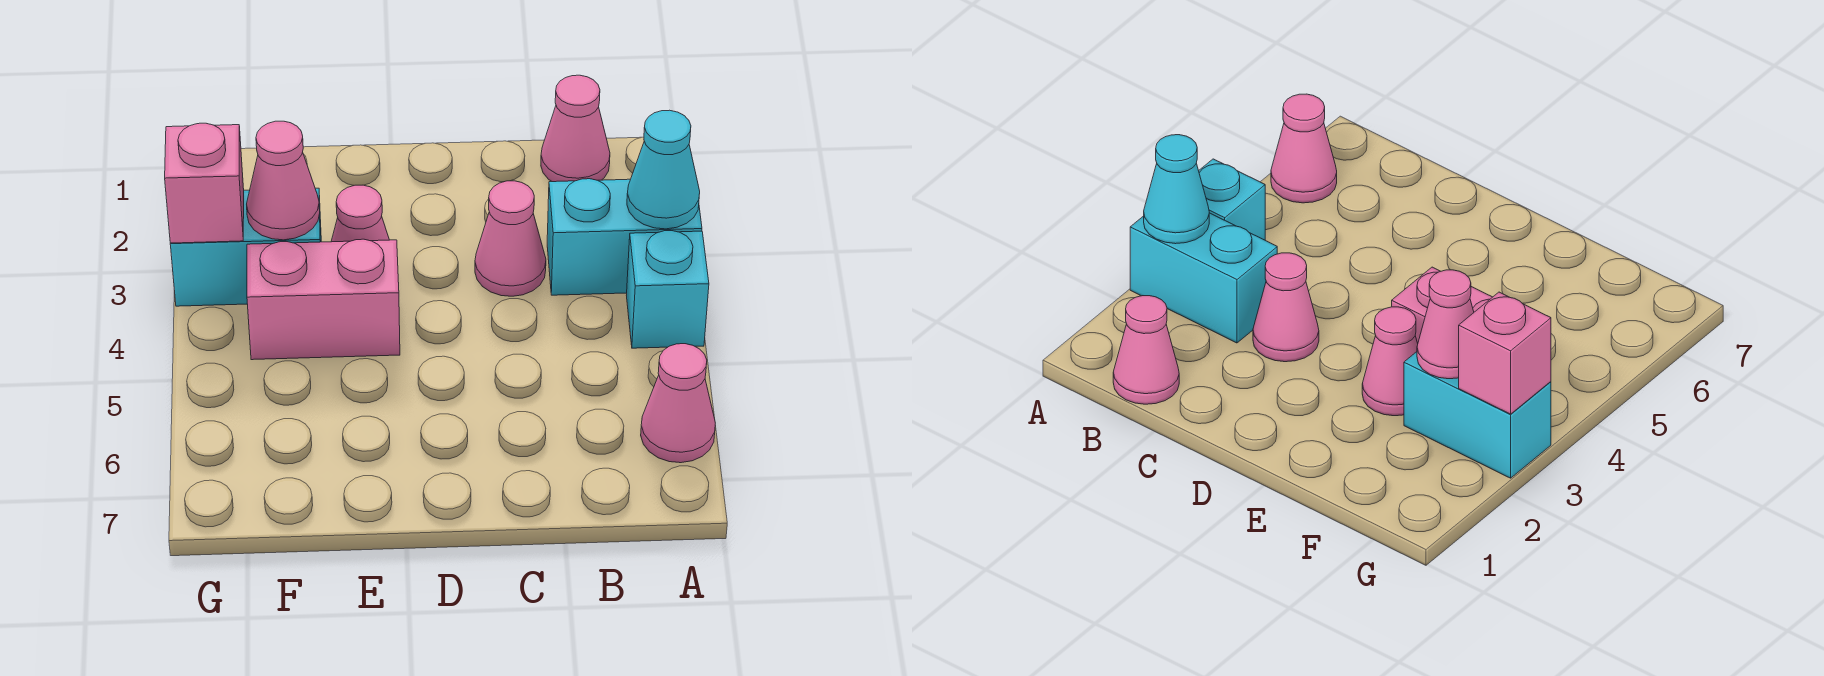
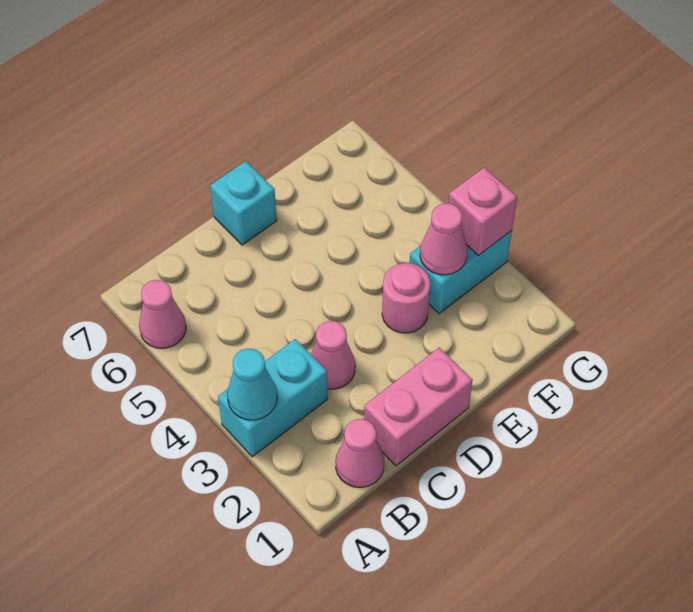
cyan brick A4 level 1 -> cyan brick D7 level 1
pink cone E3 level 1 -> pink round brick E3 level 1
pink brick E4:F4 level 1 -> pink brick C1:D1 level 1

